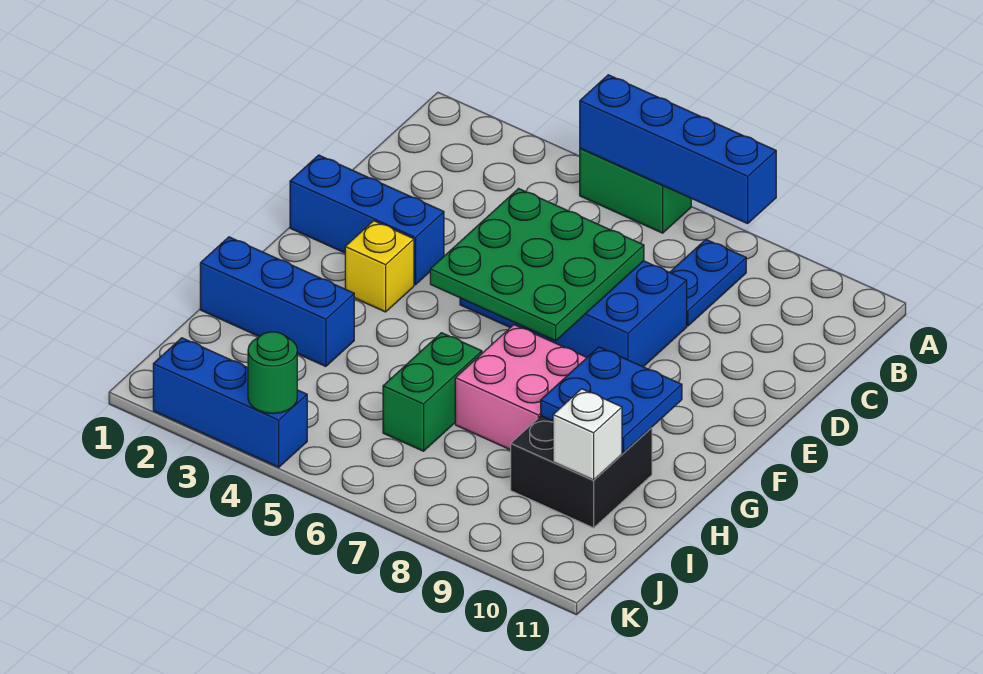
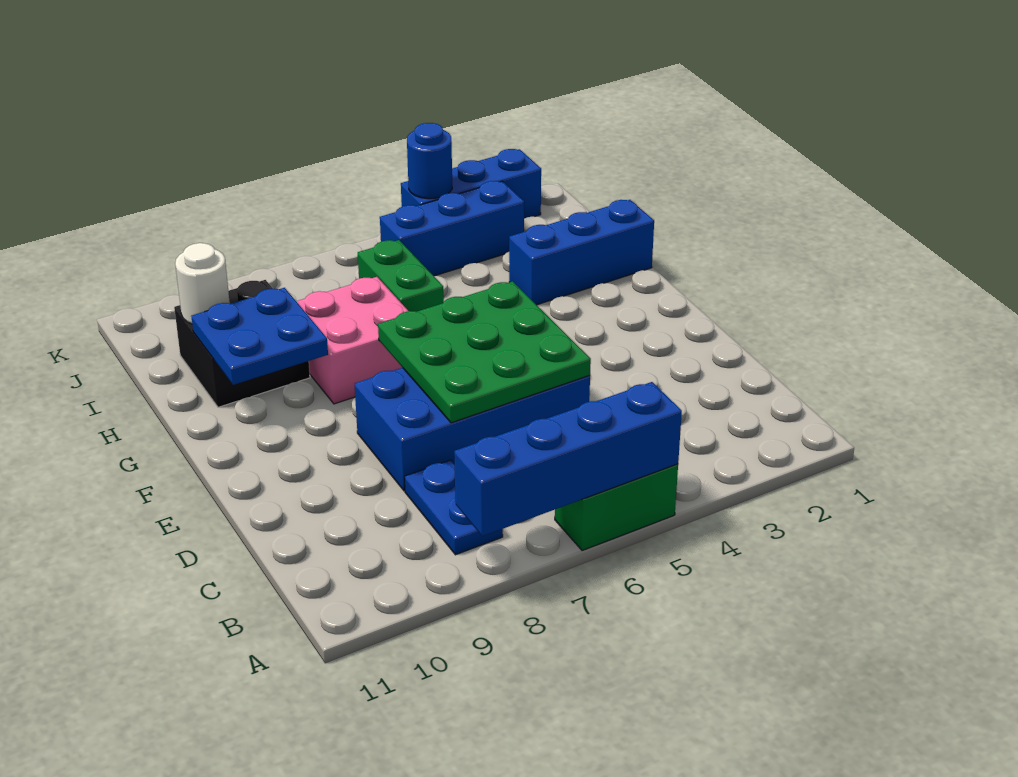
blue brick E1:E3 level 1 -> blue brick J3:J5 level 1
yellow brick F3 level 1 -> none
white brick I10 level 2 -> white round brick I10 level 2
green round brick K4 level 2 -> blue round brick K4 level 2

